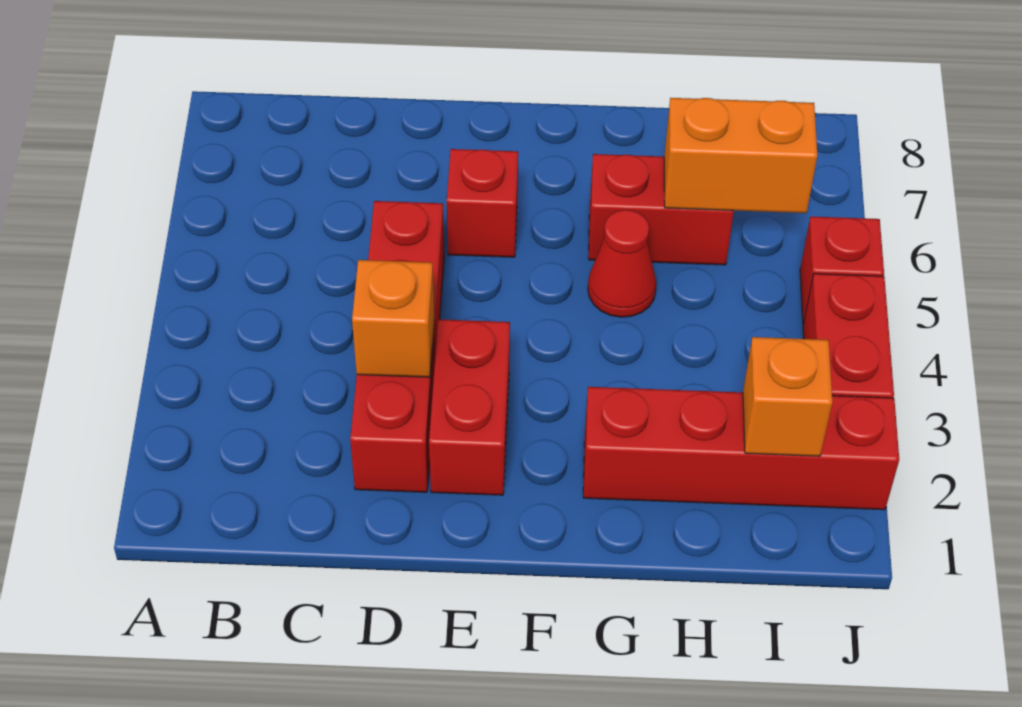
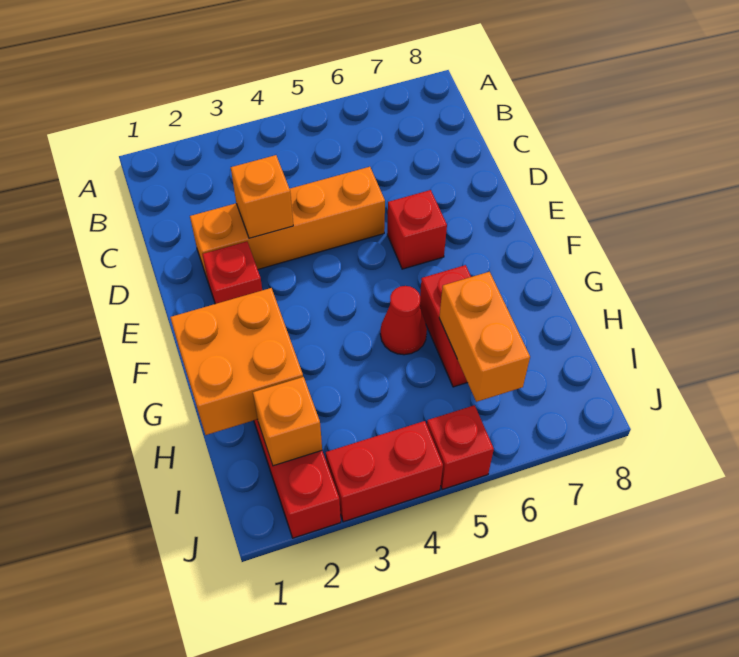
red brick D2:D5 level 1 -> orange brick D2:D5 level 1
red brick E2:E3 level 1 -> red brick E2 level 1
none -> orange brick G1:H2 level 2

